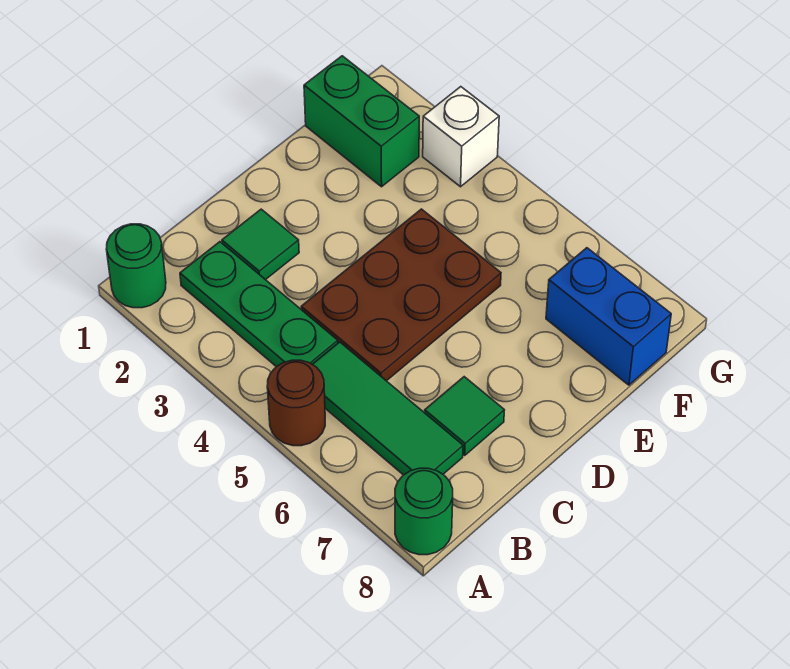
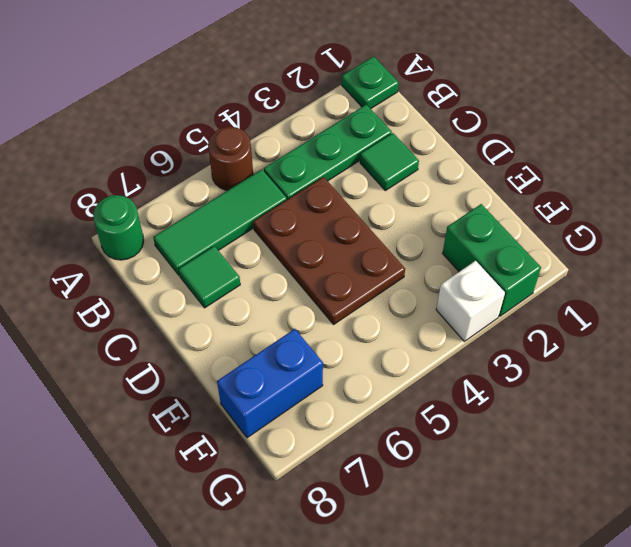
green round brick A1 level 1 -> green plate A1 level 1
green brick F1:F2 level 1 -> green brick F2:G2 level 1

